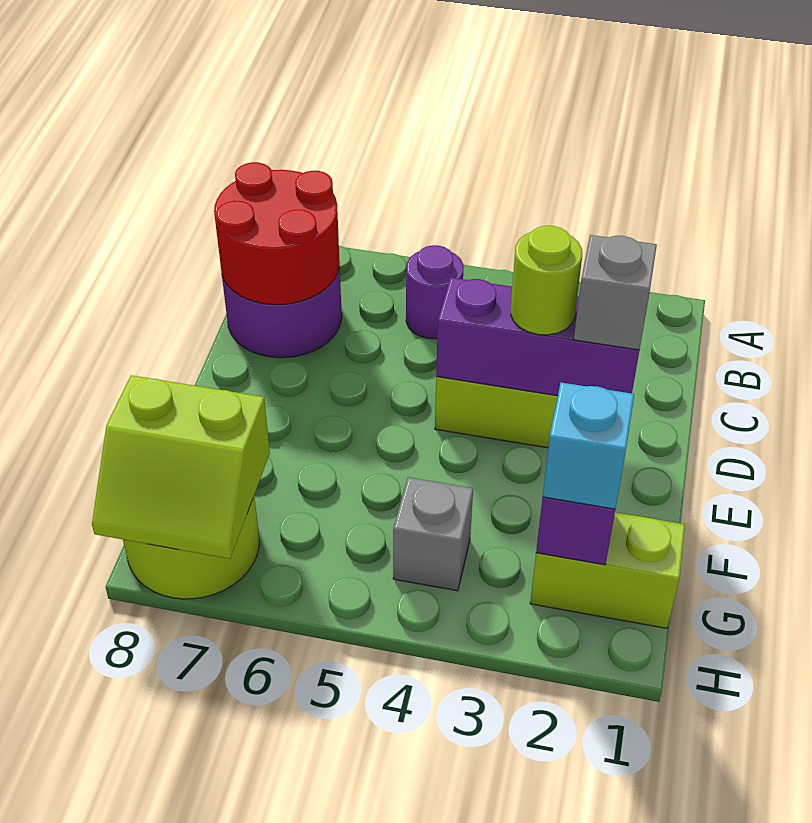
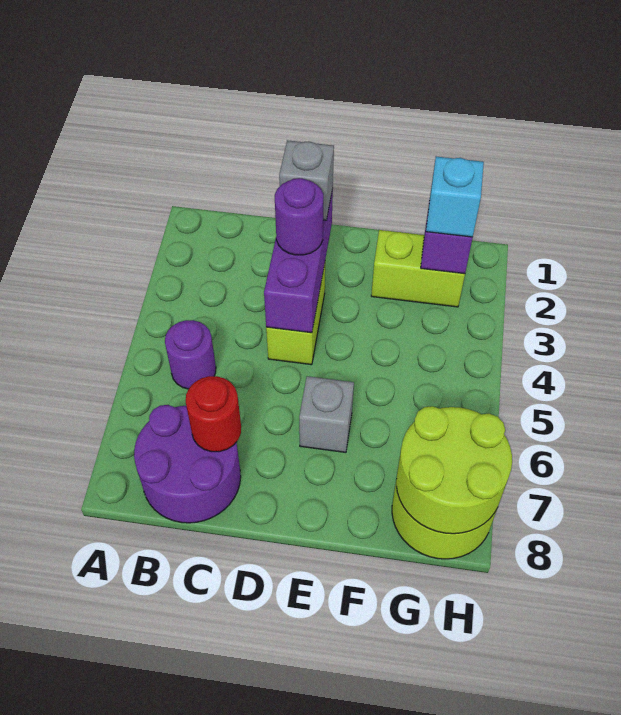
red round brick B7:C8 level 2 -> red round brick C7 level 2
lime round brick D3 level 3 -> purple round brick D3 level 3
lime brick G1:G2 level 1 -> lime brick F2:G2 level 1
grey brick G4 level 1 -> grey brick E6 level 1
lime slope G7:H8 level 2 top G -> lime round brick G7:H8 level 2

